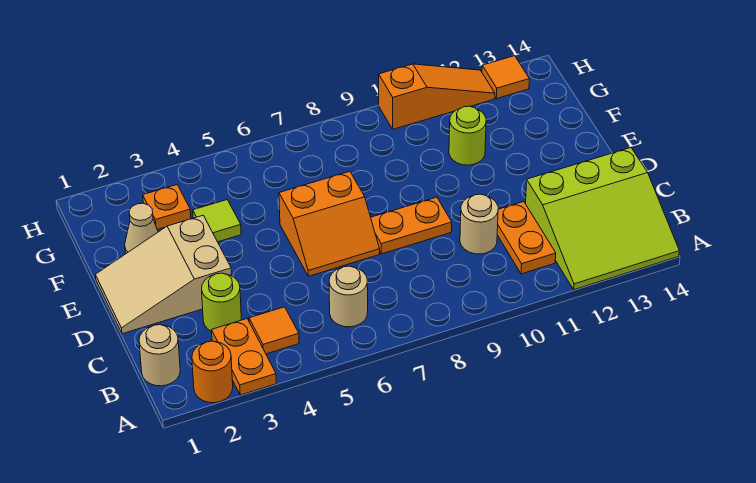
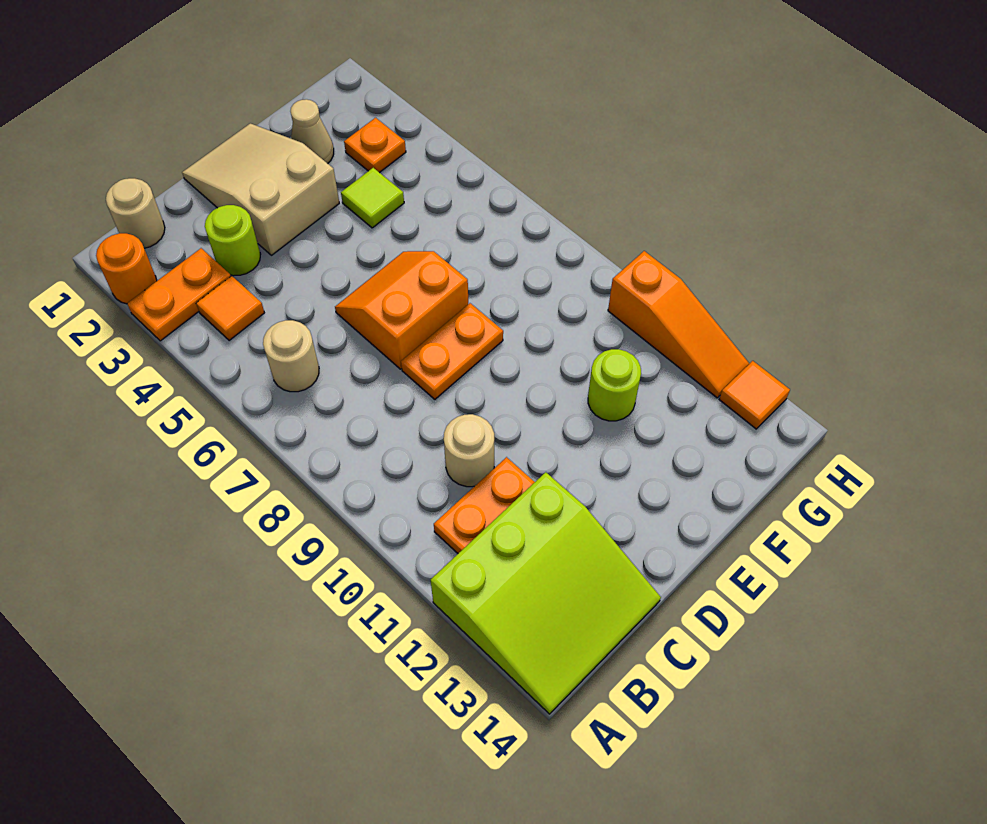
lime slope A12:C14 level 1 top C -> lime slope A12:C14 level 1 top 12
orange slope D6:E7 level 1 top E -> orange slope D6:E7 level 1 top 7
orange plate D8:D9 level 1 -> orange plate D8:E8 level 1

